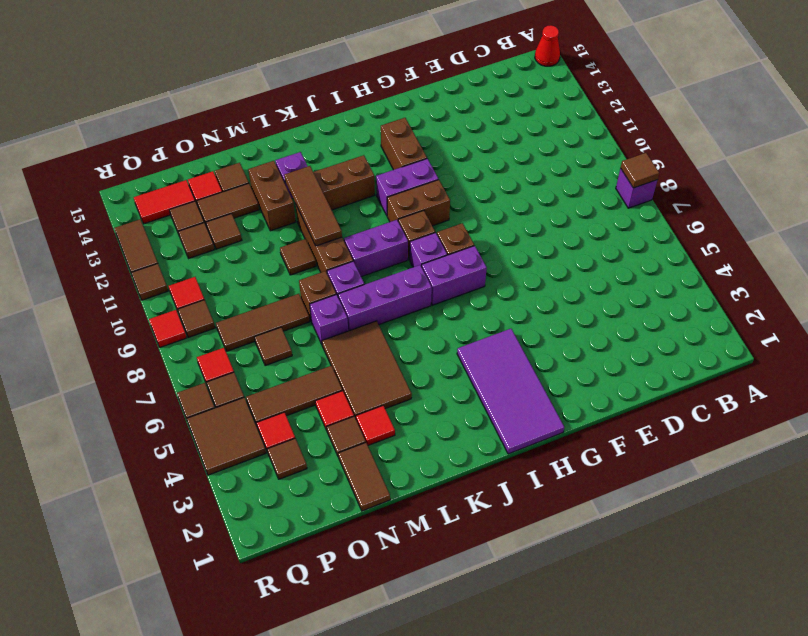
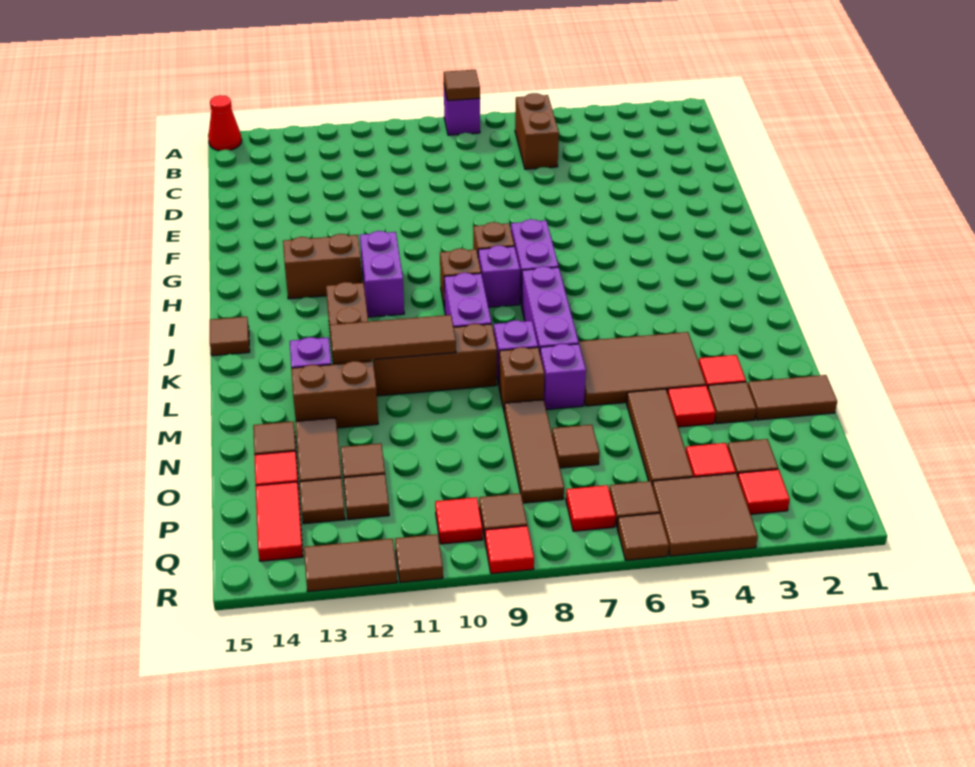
purple tile H1:I4 level 1 -> none
brown brick H10:I10 level 1 -> brown brick B6:C6 level 1
brown tile M10 level 1 -> brown tile J15 level 1
none -> red tile Q3 level 1

